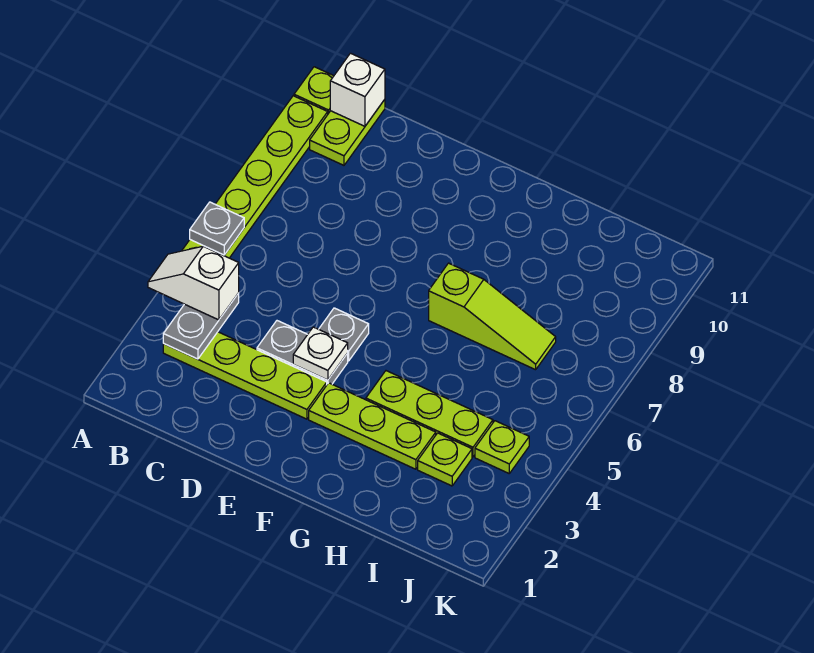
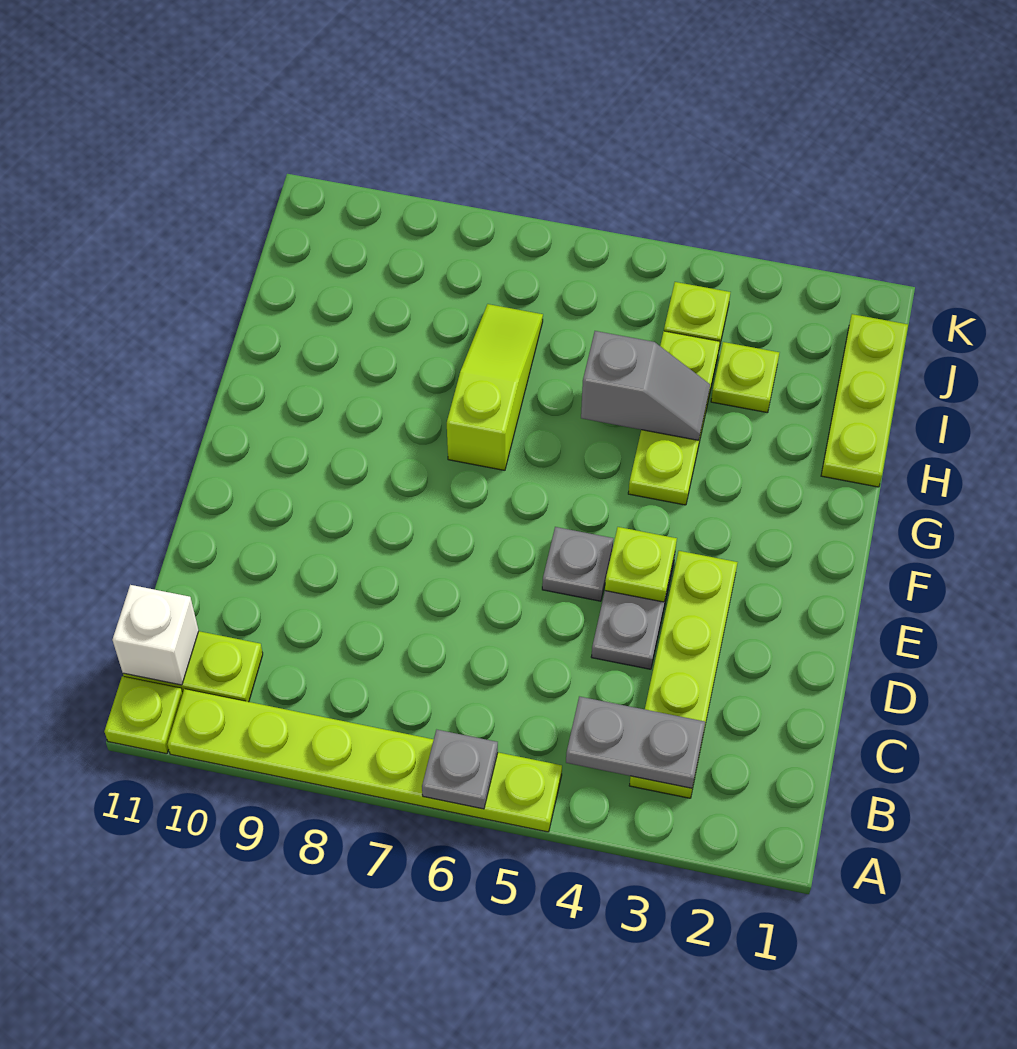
white slope A4:B4 level 3 top B -> none
white plate E4 level 2 -> lime plate E4 level 2
lime plate F3:H3 level 1 -> lime plate H1:J1 level 1
none -> grey slope H4:H5 level 2 top 5

